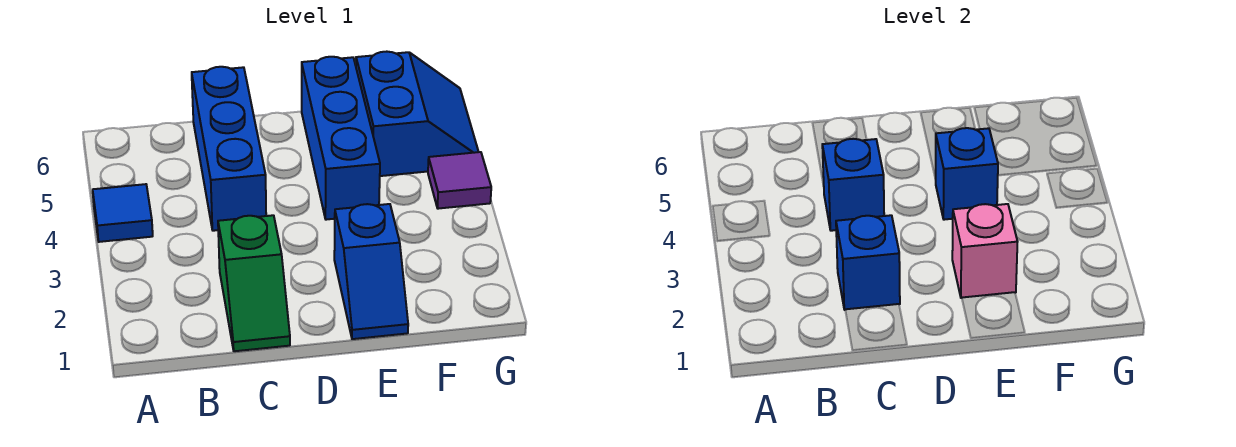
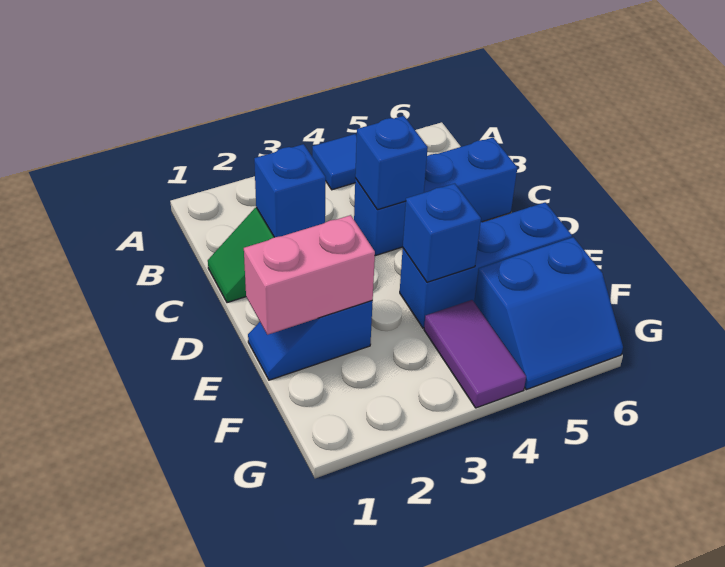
pink brick E2 level 2 -> pink brick E1:E2 level 2
purple tile G4 level 1 -> purple tile F4:G4 level 1

